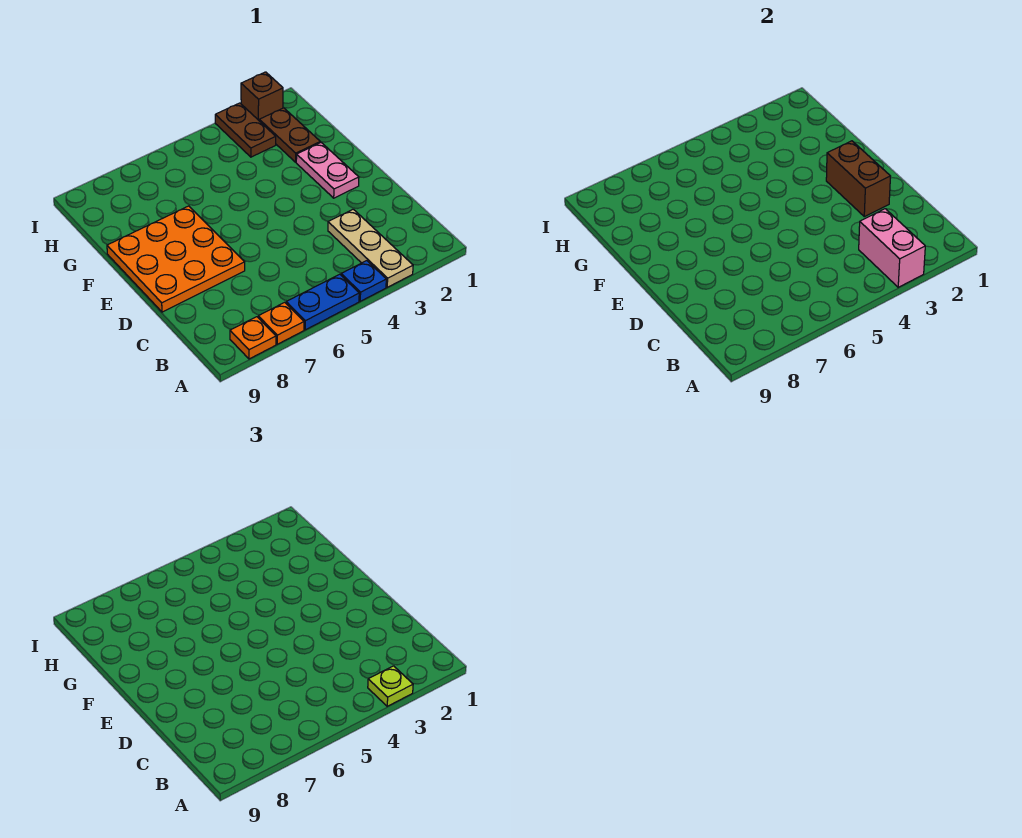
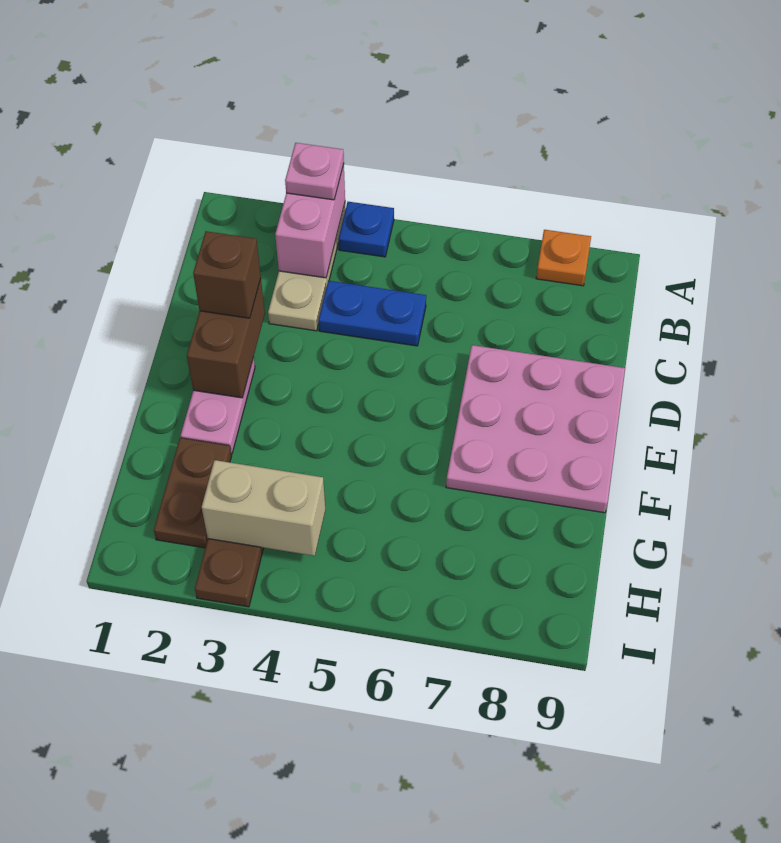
lime plate A3 level 3 -> pink plate A3 level 3
blue plate A5:A6 level 1 -> blue plate C4:C5 level 1
orange plate A7 level 1 -> none
orange plate D7:F9 level 1 -> pink plate D7:F9 level 1
none -> tan brick H3:H4 level 2
brown brick I2 level 1 -> brown brick D2 level 3

